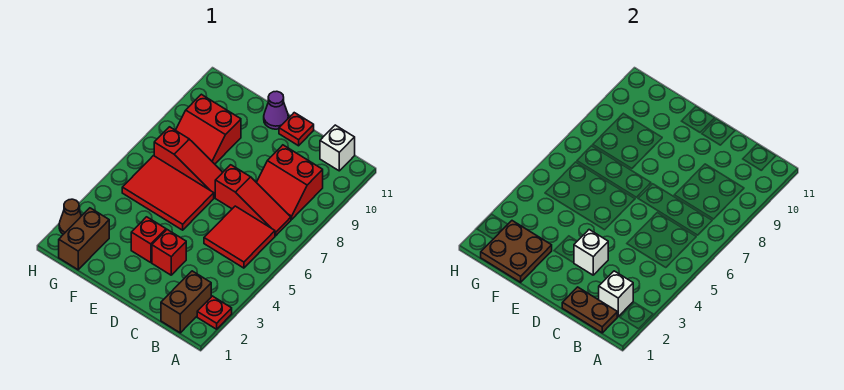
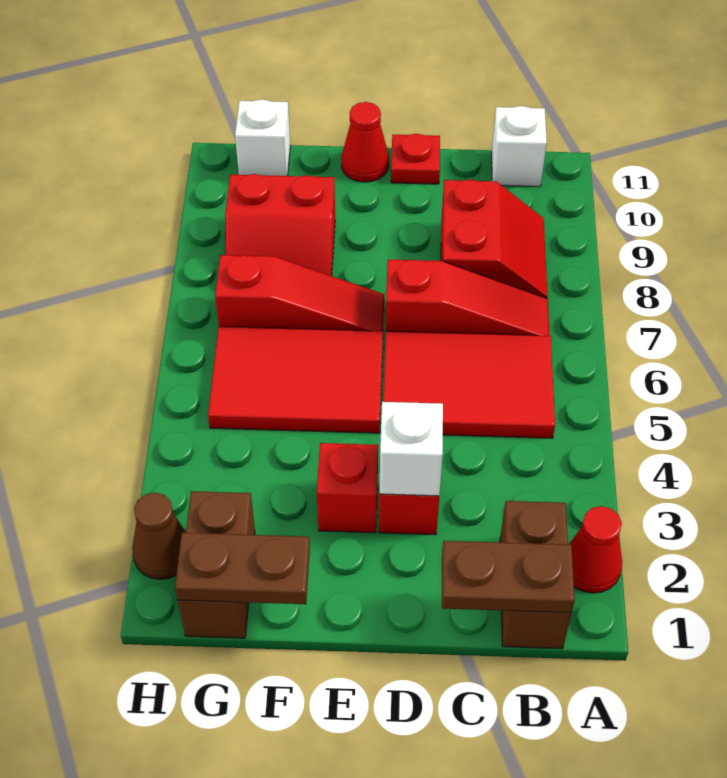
red plate A2 level 1 -> red cone A2 level 1
white brick B2 level 2 -> white brick G11 level 1
red tile B5:C6 level 1 -> red tile B5:D6 level 1
red slope B8:C9 level 1 top 9 -> red slope B8:C9 level 1 top C
purple cone E11 level 1 -> red cone E11 level 1
brown plate F1:G2 level 2 -> brown plate F1:G1 level 2

